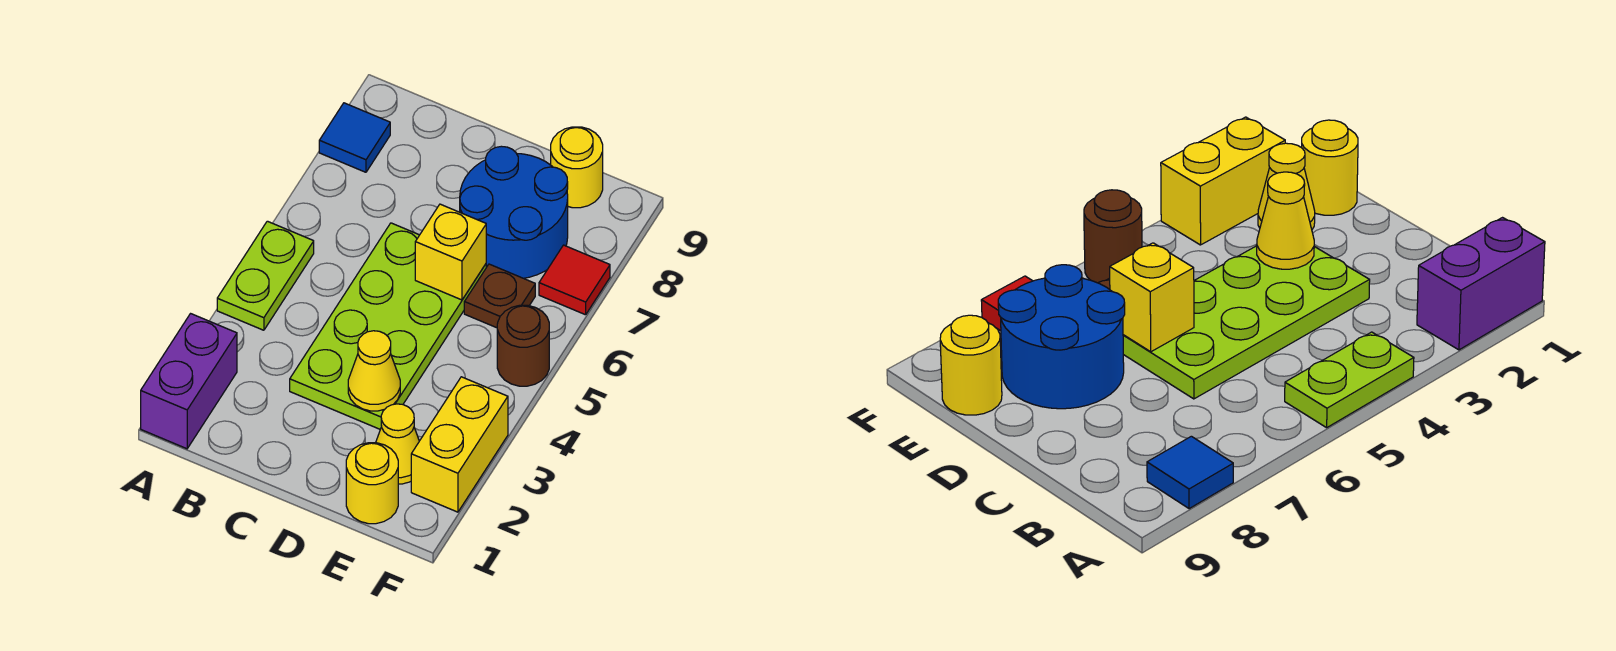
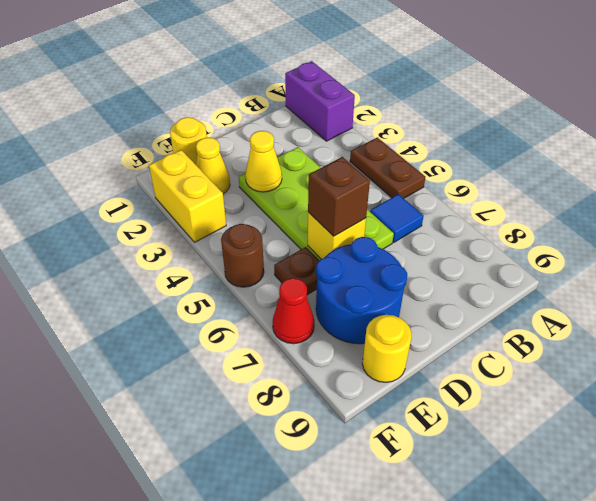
lime plate A4:A5 level 1 -> brown plate A4:A5 level 1
blue tile A8 level 1 -> blue tile B6 level 1
none -> brown brick D6 level 3
red tile F7 level 1 -> red cone F7 level 1

